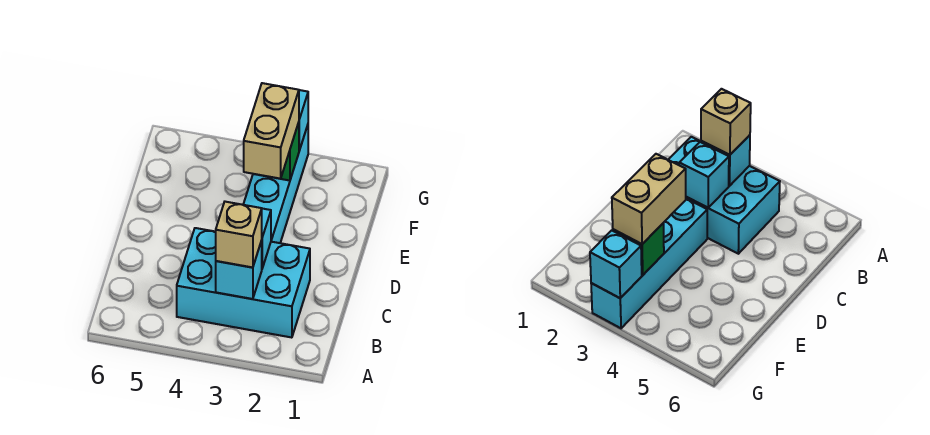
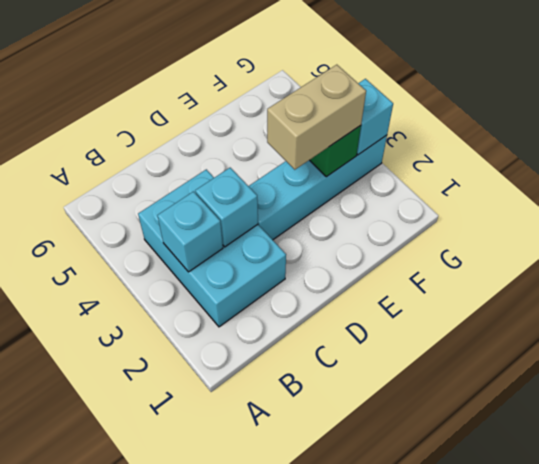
tan brick B3 level 3 -> none

